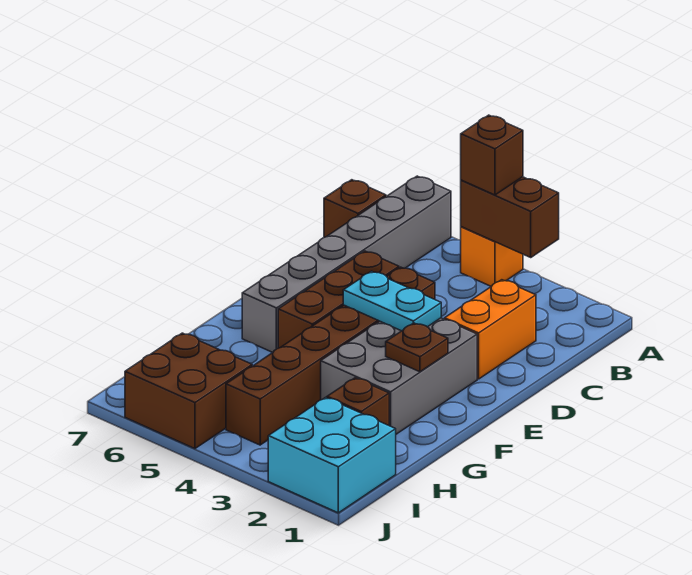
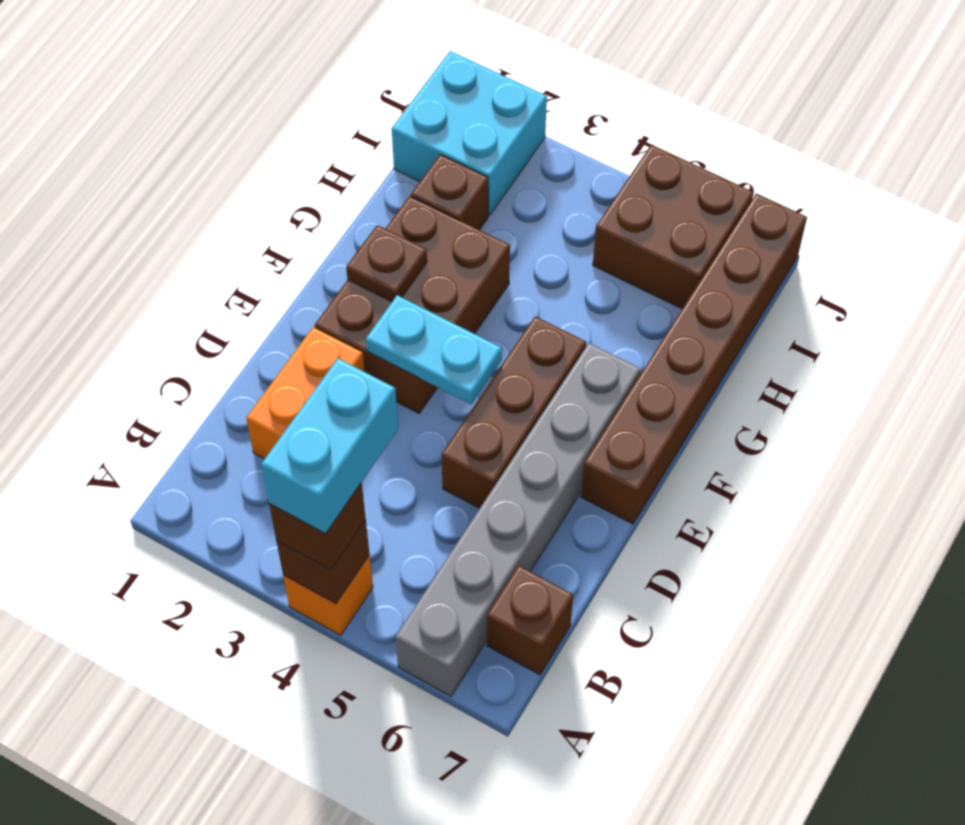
brown brick A3:A4 level 2 -> brown brick A4 level 2
none -> cyan brick A4:B4 level 4
brown brick D4:I4 level 1 -> brown brick E7:J7 level 1
grey brick E2:G3 level 1 -> brown brick E2:G3 level 1

